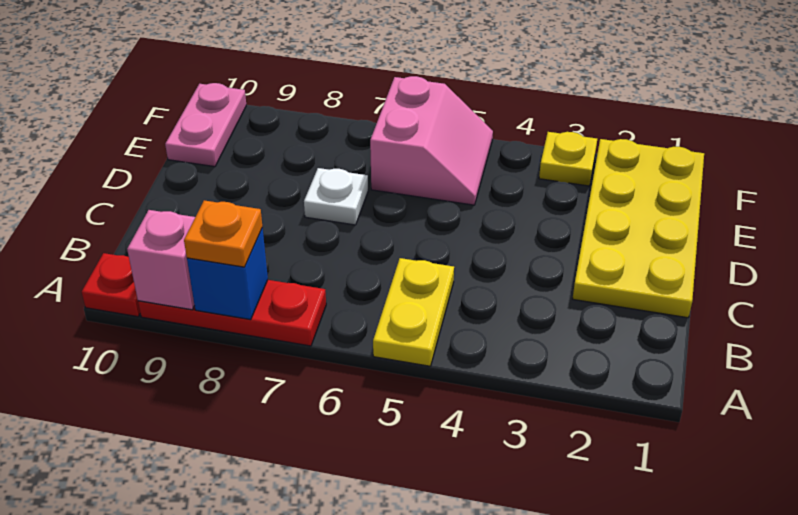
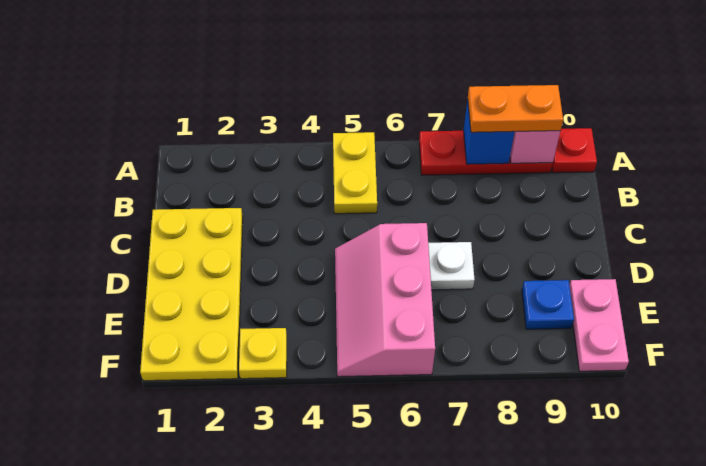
orange plate A8 level 3 -> orange plate A8:A9 level 3
pink slope E5:F6 level 1 top 6 -> pink slope D5:F6 level 1 top 6
none -> blue plate E9 level 1

